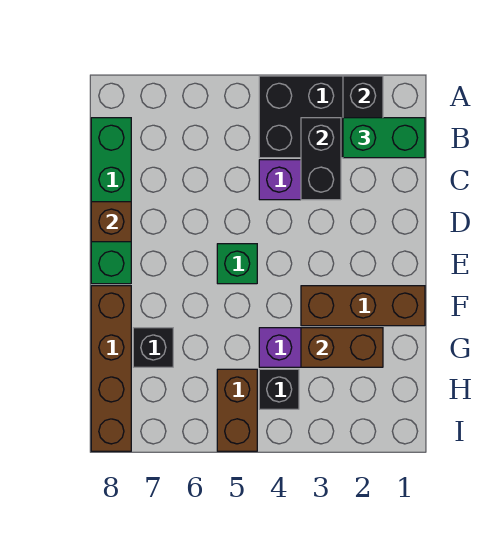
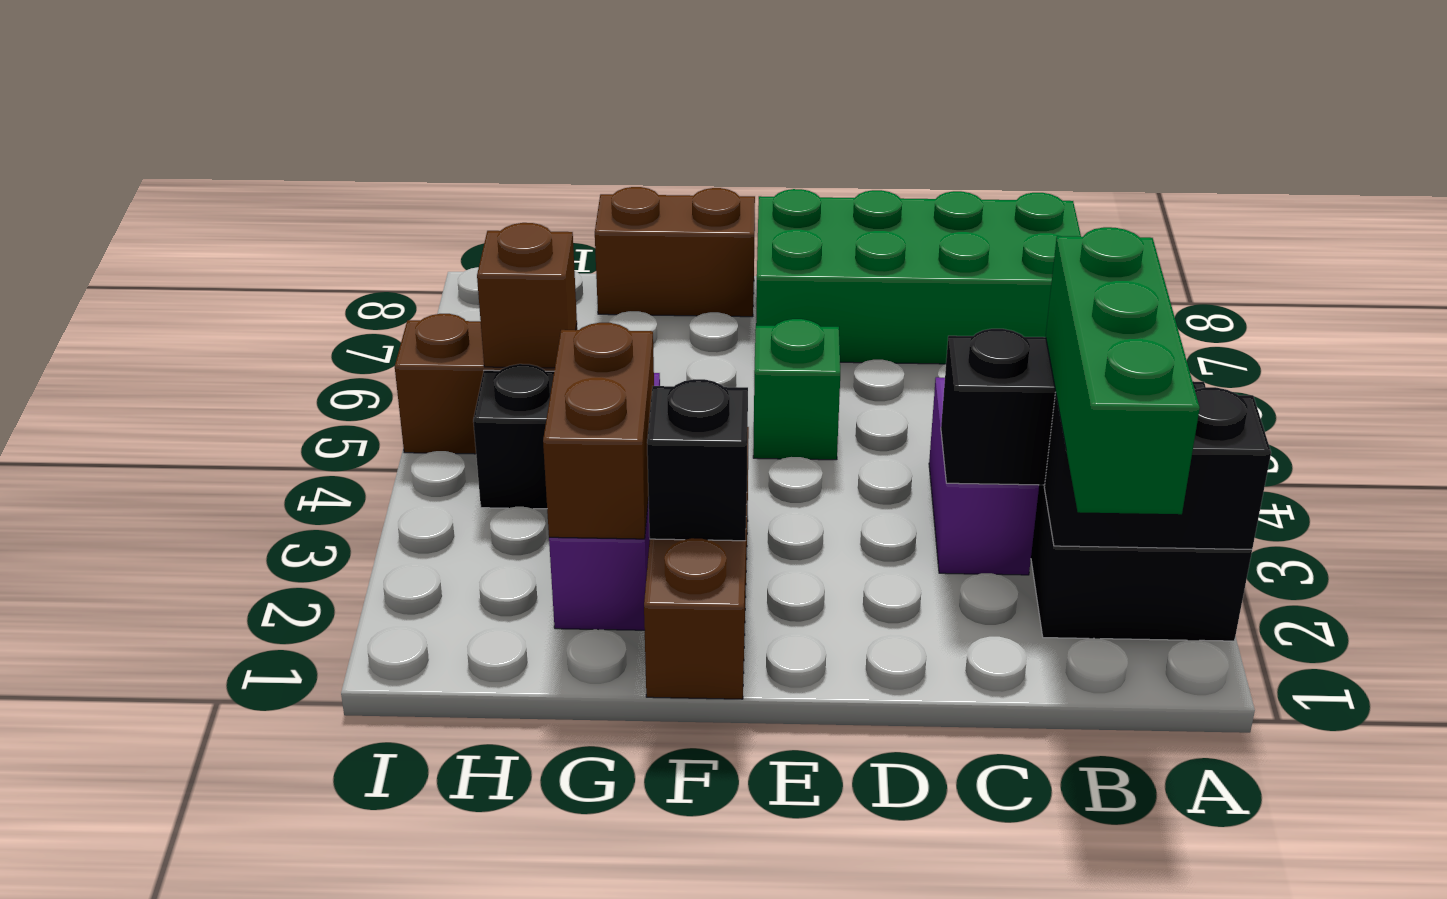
green brick B1:B2 level 3 -> green brick B1:B3 level 3
green brick B8:E8 level 1 -> green brick B7:E8 level 1
brown brick D8 level 2 -> brown brick H5 level 2
brown brick F8:I8 level 1 -> brown brick F8:G8 level 1
black brick G7 level 1 -> black brick F2 level 2

